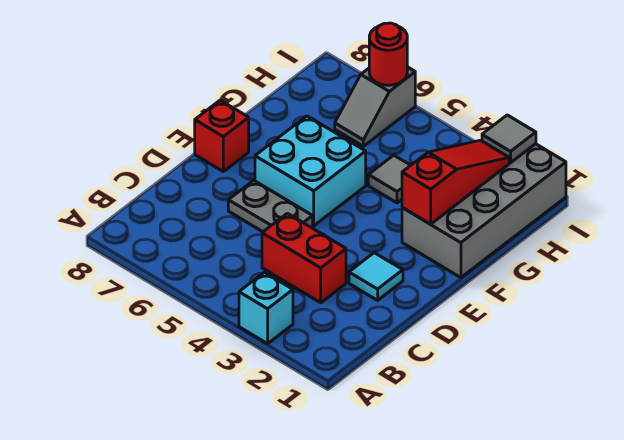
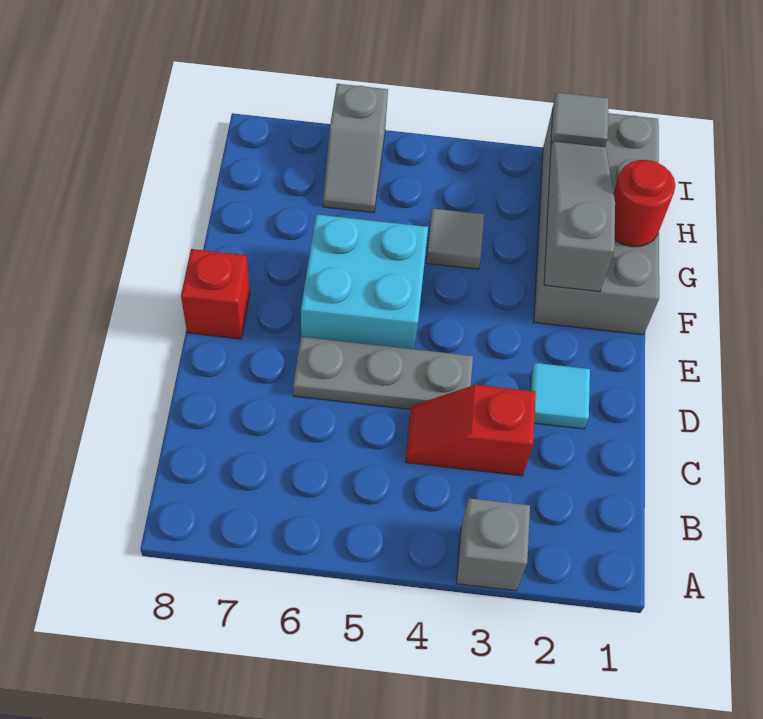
cyan brick A3 level 1 -> grey brick A3 level 1
red brick C3:C4 level 1 -> red slope C3:C4 level 1 top 3
grey plate D5:D6 level 1 -> grey plate D4:D6 level 1
red slope F2:H2 level 2 top F -> grey slope F2:H2 level 2 top F
red round brick I6 level 2 -> red round brick G1 level 2

